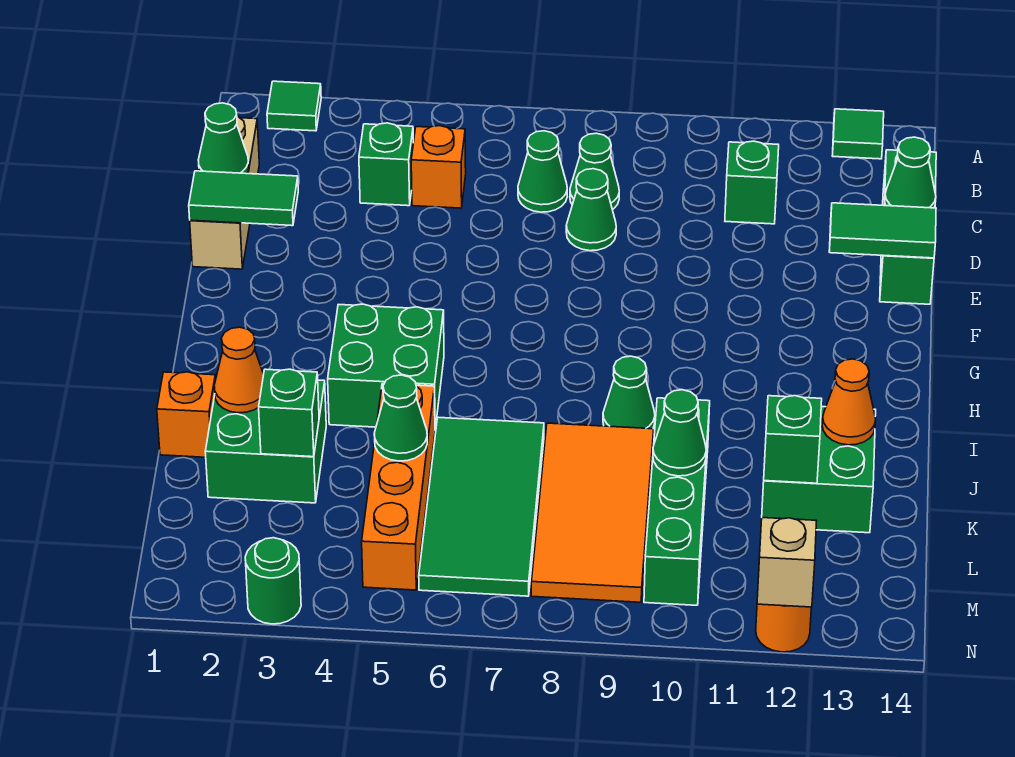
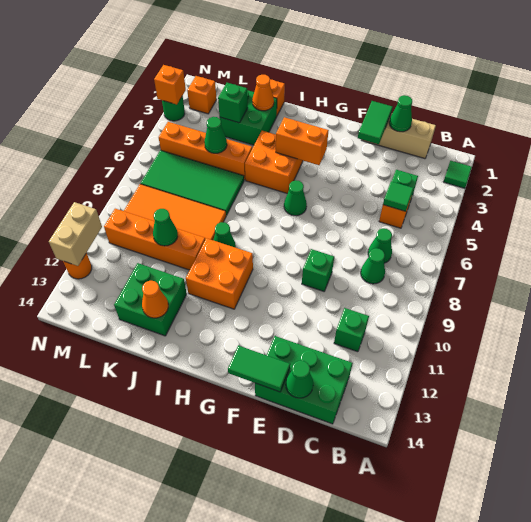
green tile A13 level 1 -> green tile C5 level 2
green brick C14:E14 level 1 -> green brick C13:E14 level 1
green cone D8 level 1 -> green cone G6 level 1
green tile E13:E14 level 2 -> green tile E14:F14 level 2
none -> orange brick G4:H4 level 2
green brick H4:I5 level 1 -> orange brick H4:I5 level 1
none -> orange brick H10:I11 level 1
green brick J10:M10 level 1 -> orange brick J10:M10 level 1
green brick K12 level 2 -> green brick E9 level 1
none -> orange brick M2 level 1
none -> orange brick N3 level 2
tan brick N12 level 2 -> tan brick N11:N12 level 2

